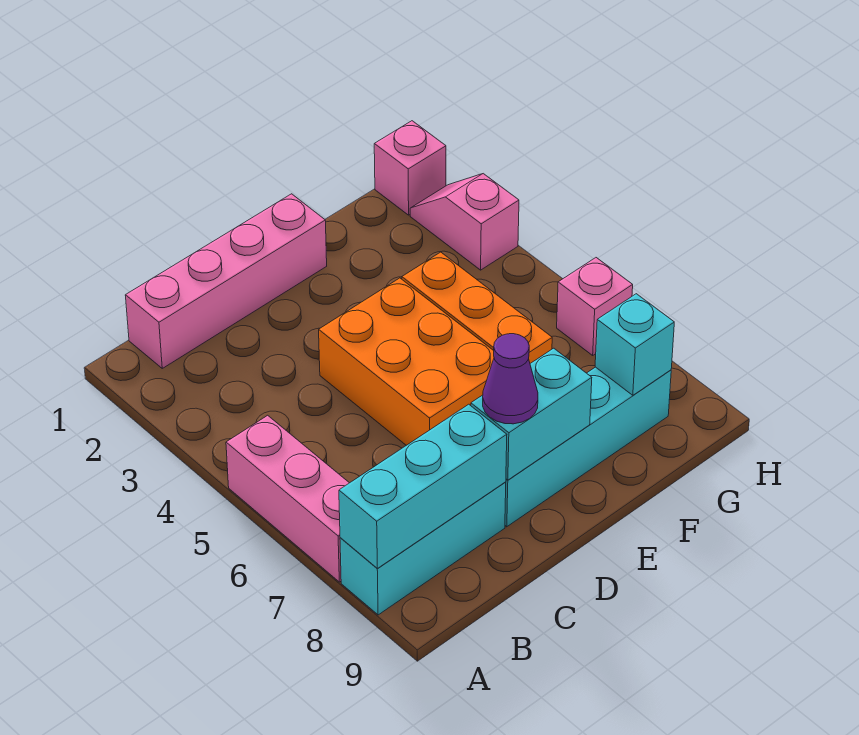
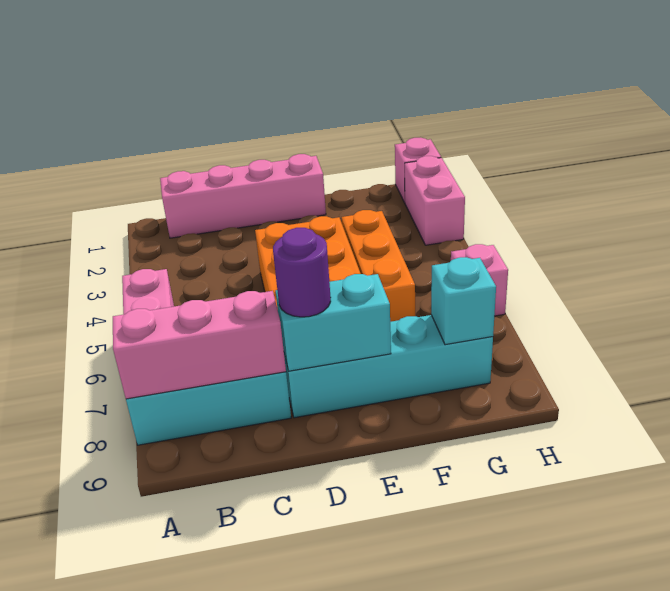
cyan brick A8:C8 level 2 -> pink brick A8:C8 level 2
purple cone D8 level 3 -> purple round brick D8 level 3
pink slope H2:H3 level 1 top 3 -> pink brick H2:H3 level 1

